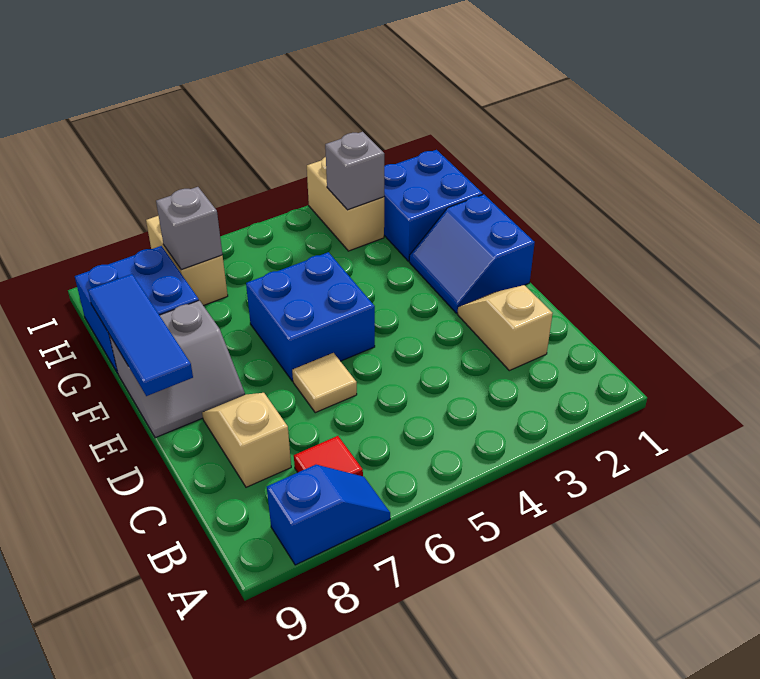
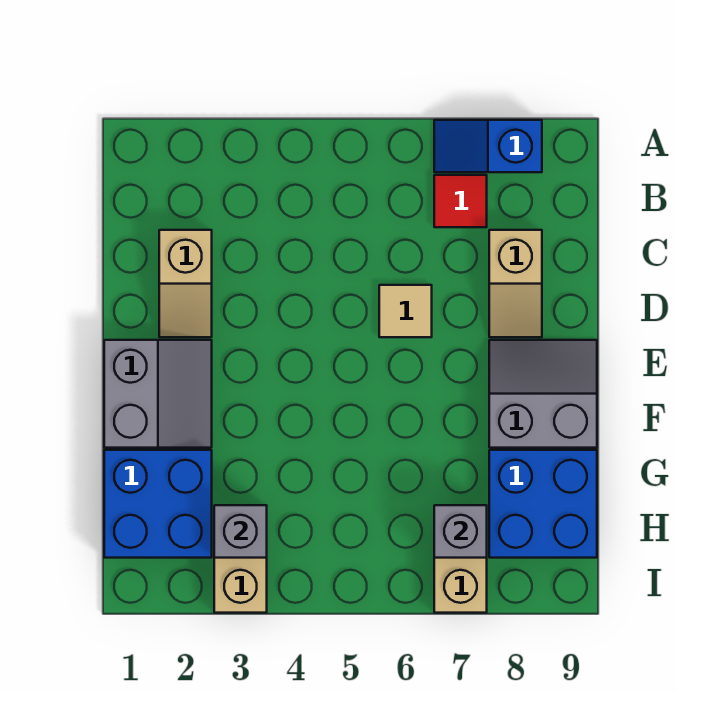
blue slope E1:F2 level 1 top 1 -> grey slope E1:F2 level 1 top 1
blue brick E5:F6 level 1 -> none
blue tile E9:G9 level 2 -> none

